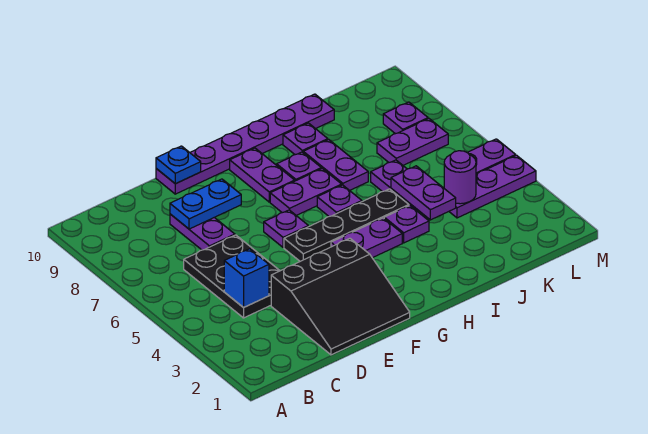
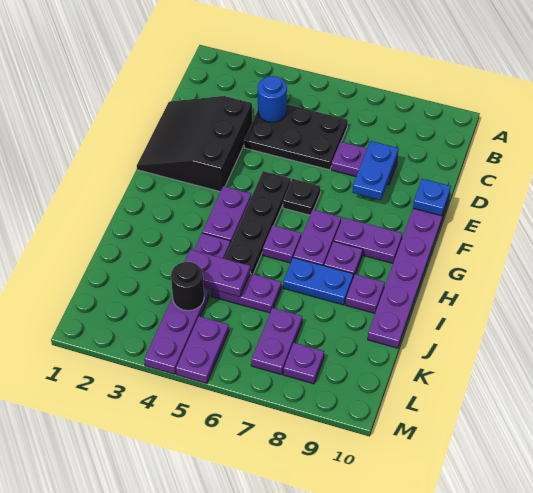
blue brick C4 level 2 -> blue round brick C4 level 2
purple plate F6 level 1 -> black plate F6 level 1
purple plate I7:I8 level 1 -> blue plate I7:I8 level 1
purple round brick K4 level 2 -> black round brick K4 level 2

